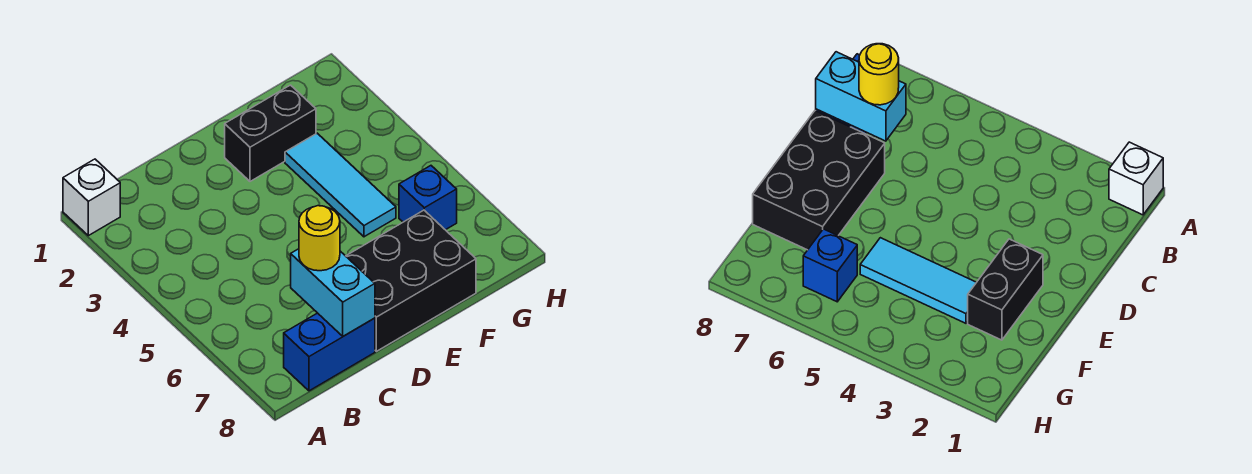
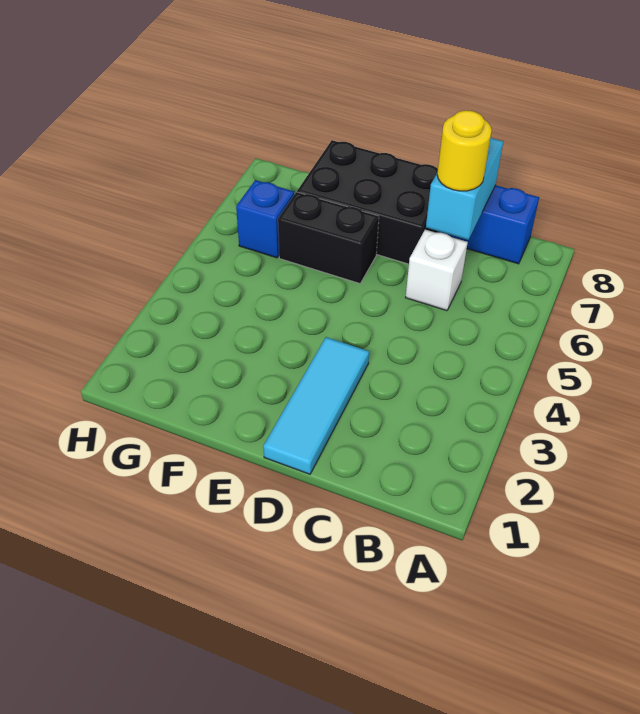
white brick A1 level 1 -> white brick C6 level 1
black brick E2:F2 level 1 -> black brick E6:F6 level 1
cyan tile F3:F5 level 1 -> cyan tile D1:D3 level 1

